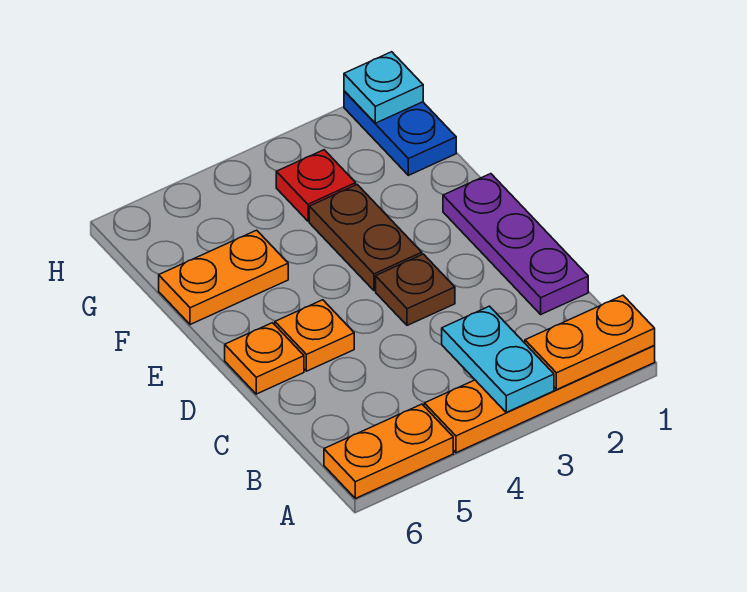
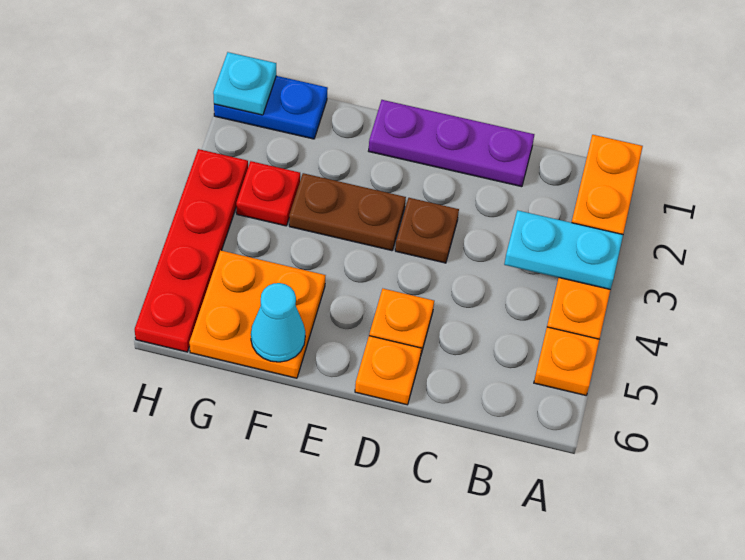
orange plate A5:A6 level 1 -> orange plate A5 level 1
orange plate F5:F6 level 1 -> orange plate F5:G6 level 1
none -> cyan cone F6 level 2
none -> red plate H3:H6 level 1

